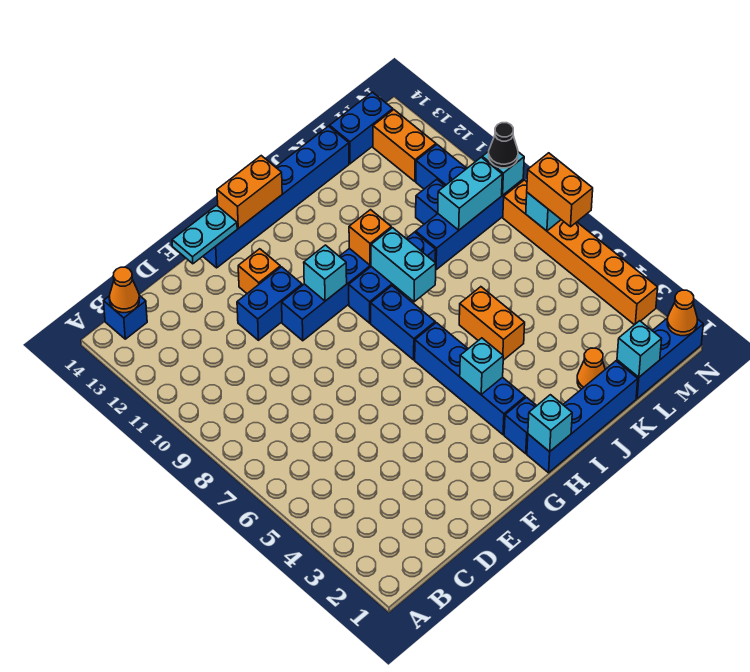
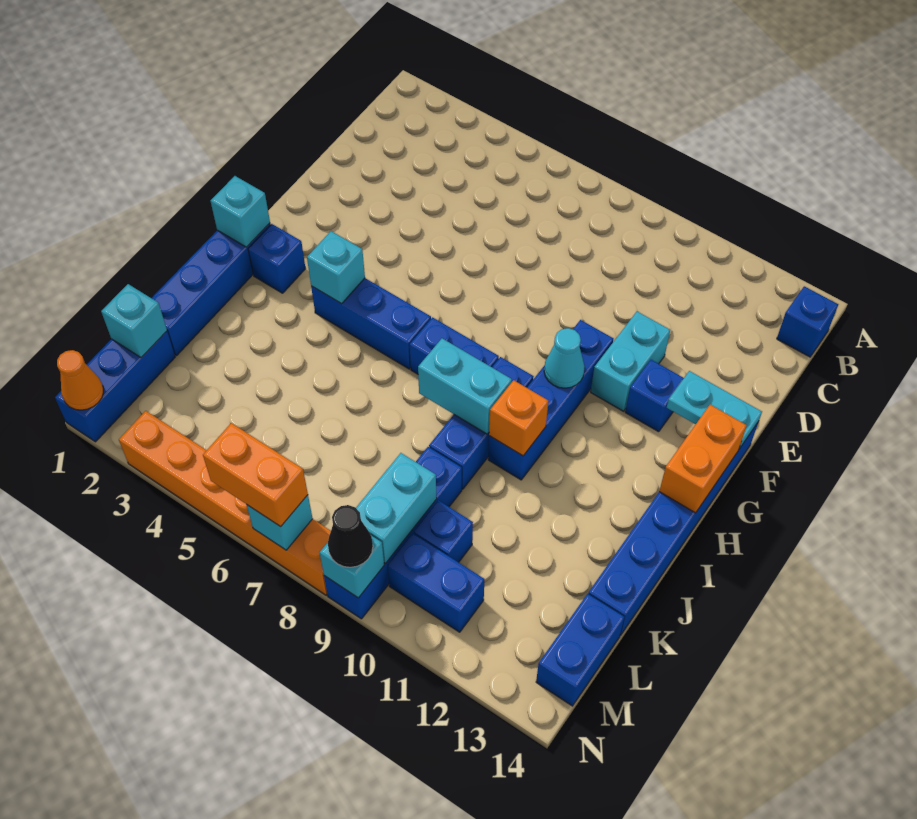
orange cone B14 level 2 -> none
blue brick E11:F11 level 1 -> cyan brick E11:F11 level 1
cyan plate E14:F14 level 2 -> cyan plate F13:F14 level 2
orange brick F12 level 1 -> blue brick F12 level 1
cyan brick G10 level 2 -> cyan cone G10 level 2
blue brick H3:H6 level 1 -> blue brick H4:H6 level 1
orange brick J5:J6 level 1 -> none
orange cone K2 level 1 -> none
orange brick M12:M13 level 1 -> none

